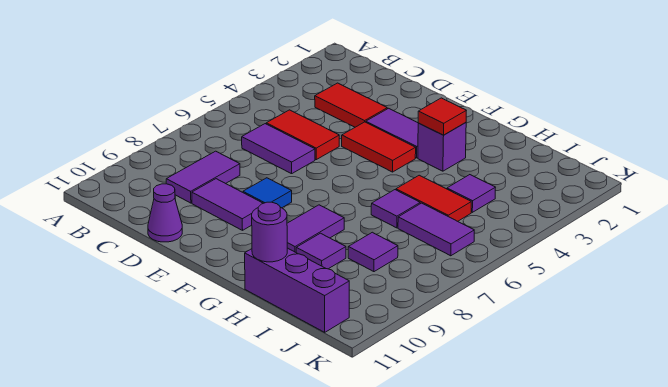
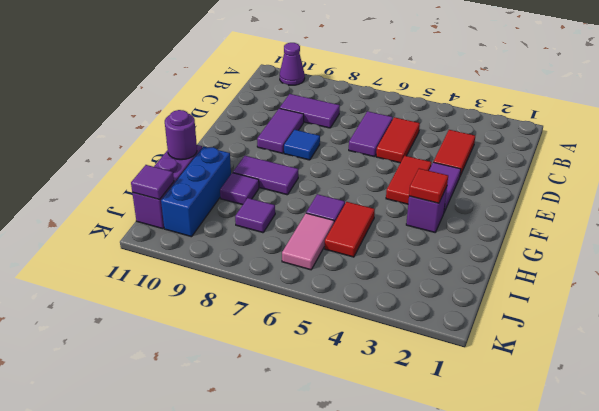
purple cone D11 level 1 -> purple cone A10 level 1
none -> blue brick H10:J10 level 1
purple tile I4 level 1 -> purple tile J11 level 2
purple tile I6:J6 level 1 -> pink tile I6:J6 level 1

